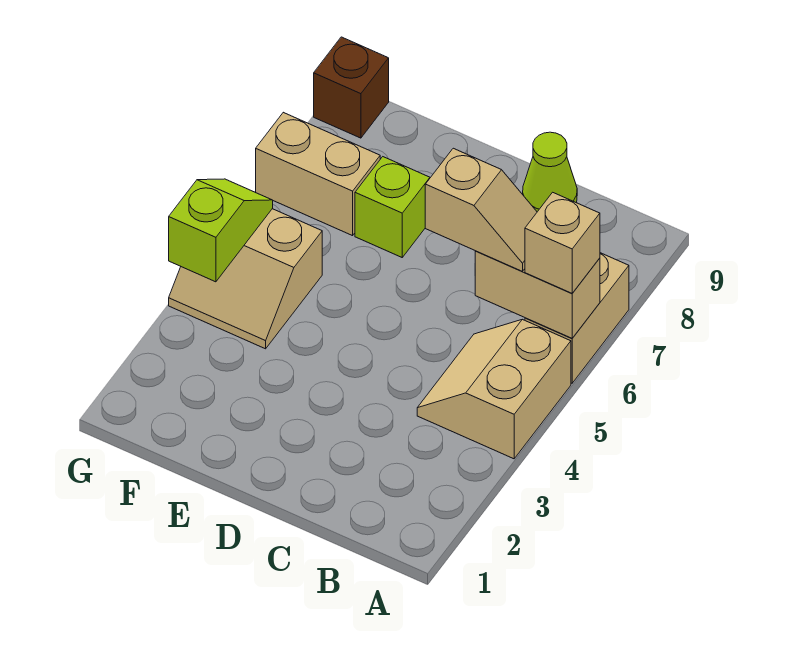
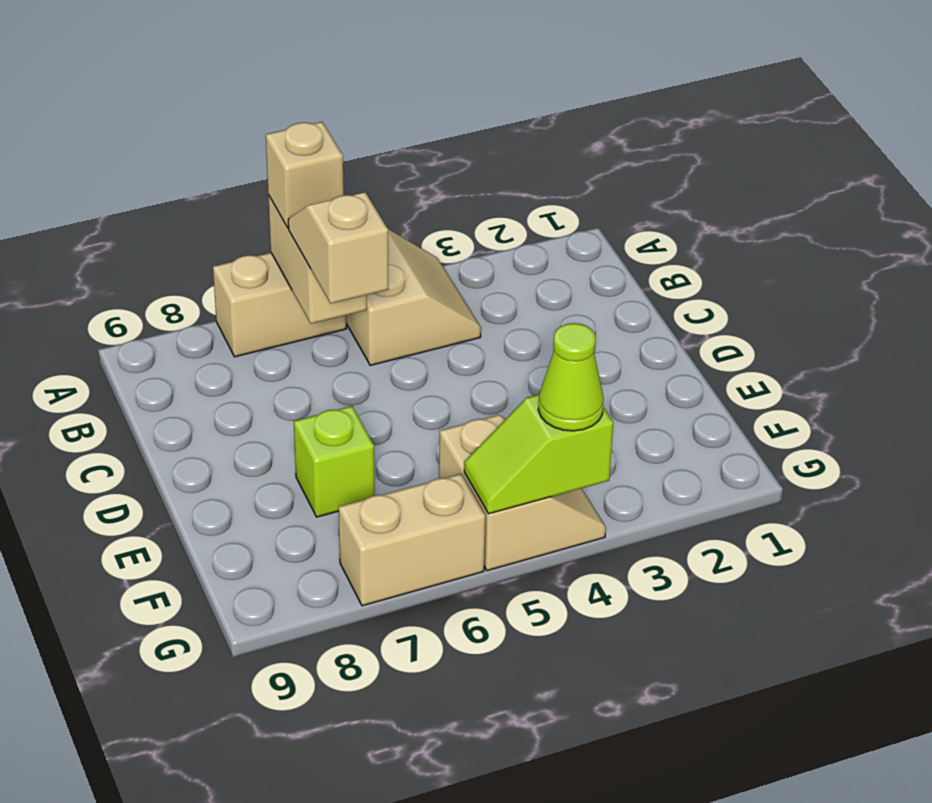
tan slope A4:B5 level 1 top A -> tan slope A4:B5 level 1 top 5
lime cone C9 level 1 -> lime cone G4 level 3
tan brick F7:G7 level 1 -> tan brick G6:G7 level 1
brown brick G9 level 1 -> none

